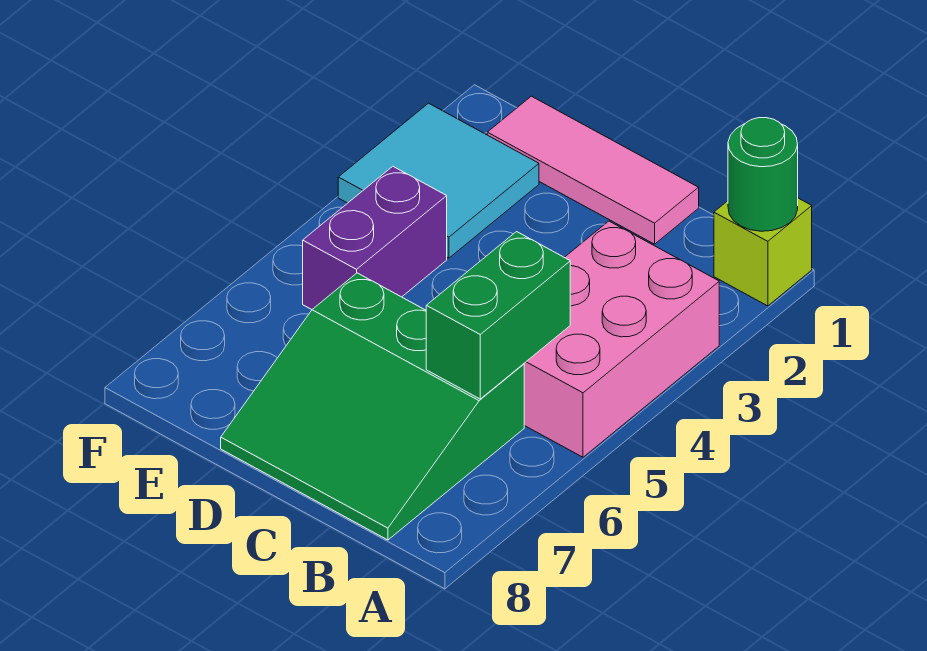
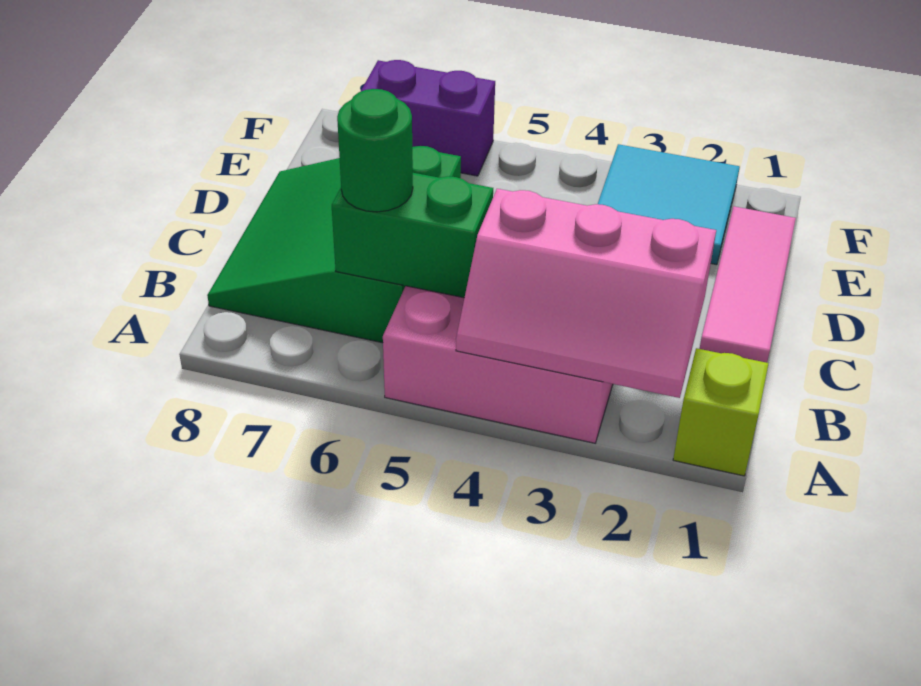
green round brick A1 level 2 -> green round brick B6 level 3
none -> pink slope A2:B4 level 2 top B
purple brick E4:E5 level 1 -> purple brick F6:F7 level 1

